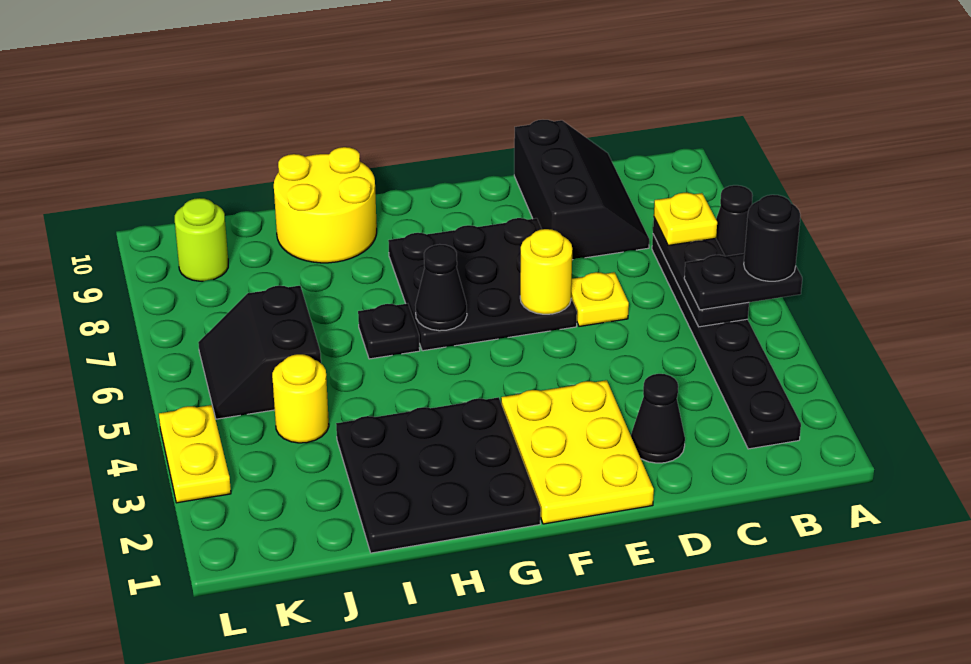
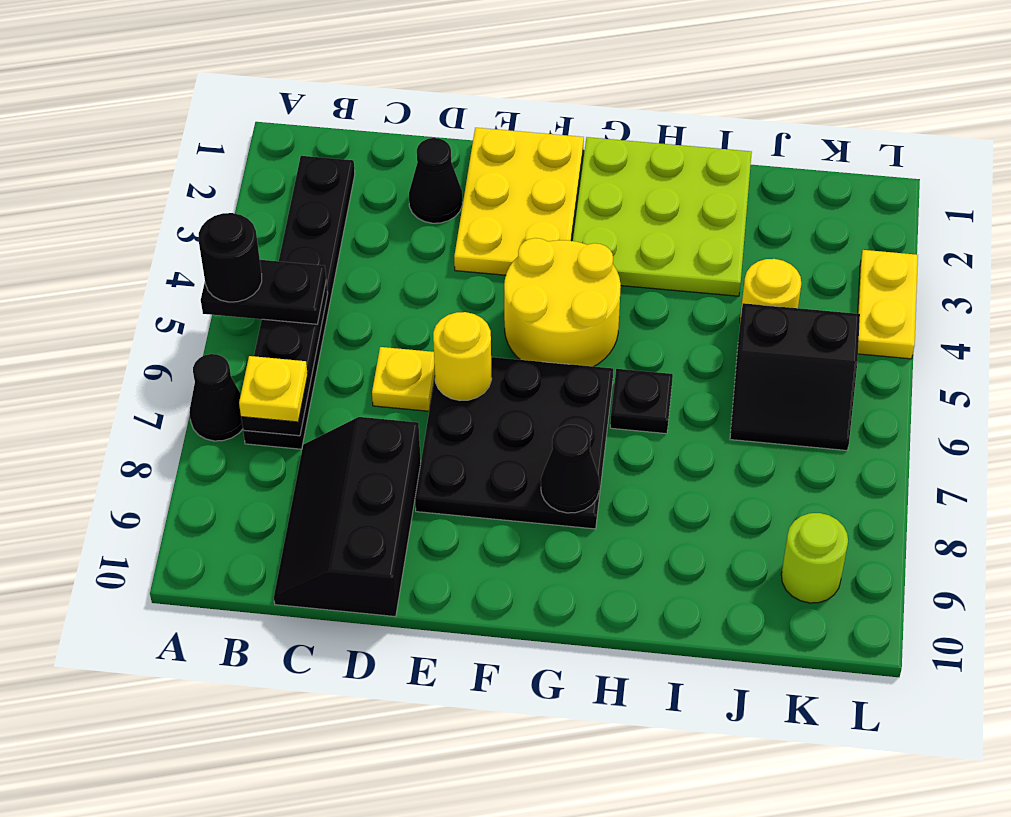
black plate G1:I3 level 1 -> lime plate G1:I3 level 1
black cone G6 level 2 -> black cone G8 level 2
yellow round brick H9:I10 level 1 -> yellow round brick F4:G5 level 1
black slope J5:K6 level 1 top J -> black slope J5:K6 level 1 top 5

